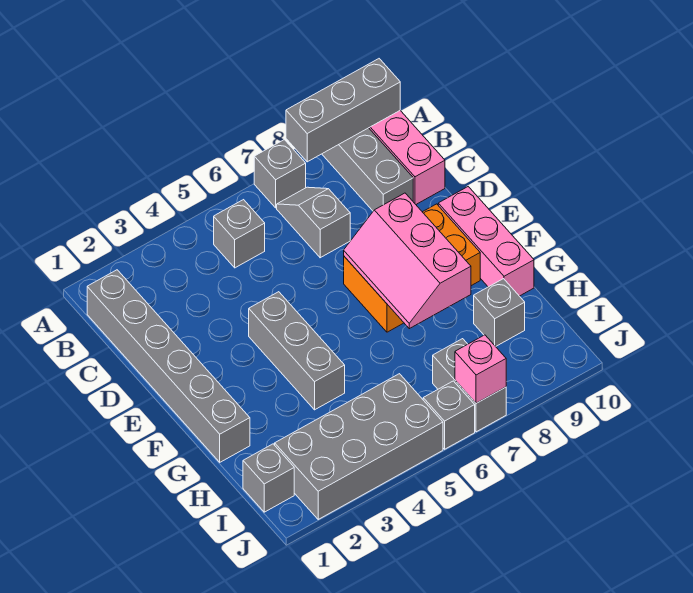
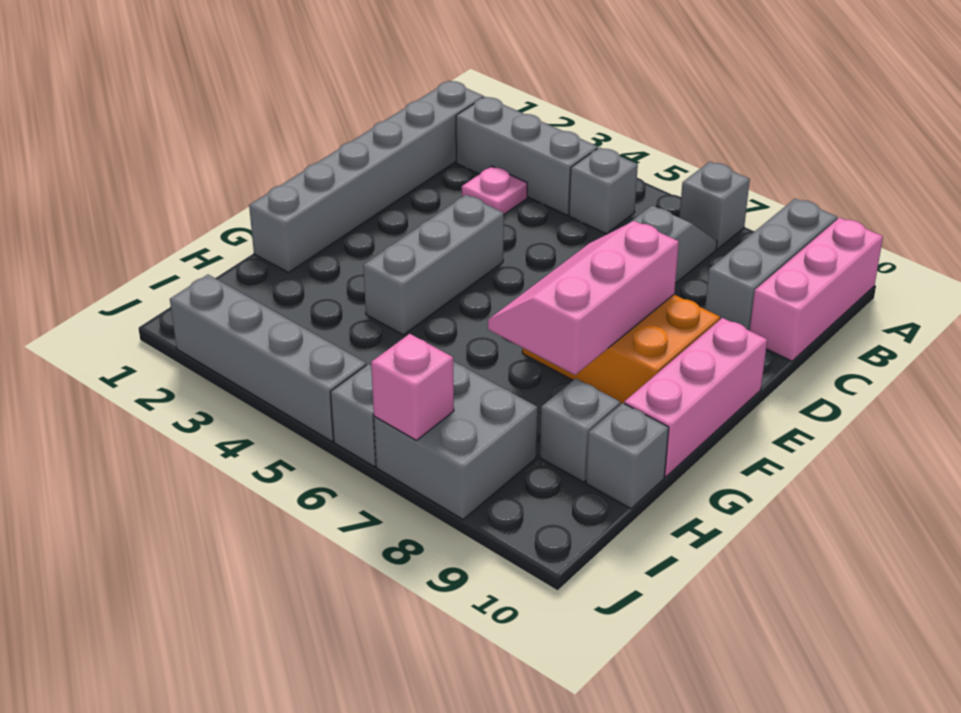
grey brick A8:A10 level 2 -> grey brick B2:B4 level 1
none -> pink plate C3 level 1
grey brick I1 level 1 -> grey brick H10 level 1
grey brick I2:J5 level 1 -> grey brick J2:J5 level 1
grey brick I7:J7 level 1 -> grey brick I7:J8 level 1

